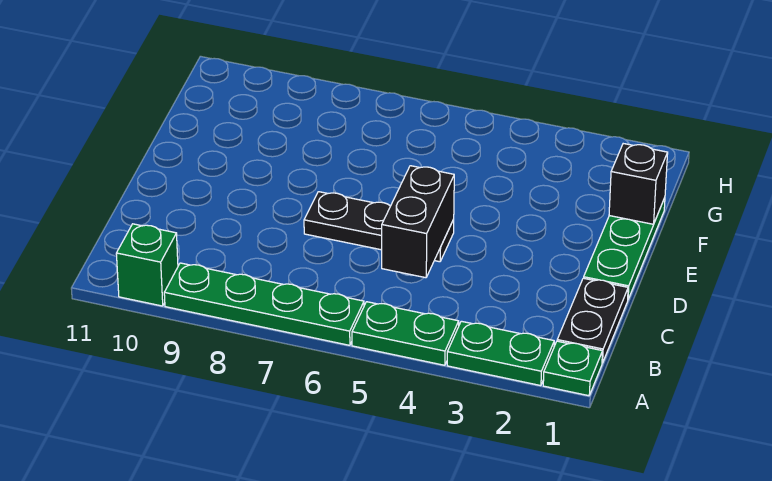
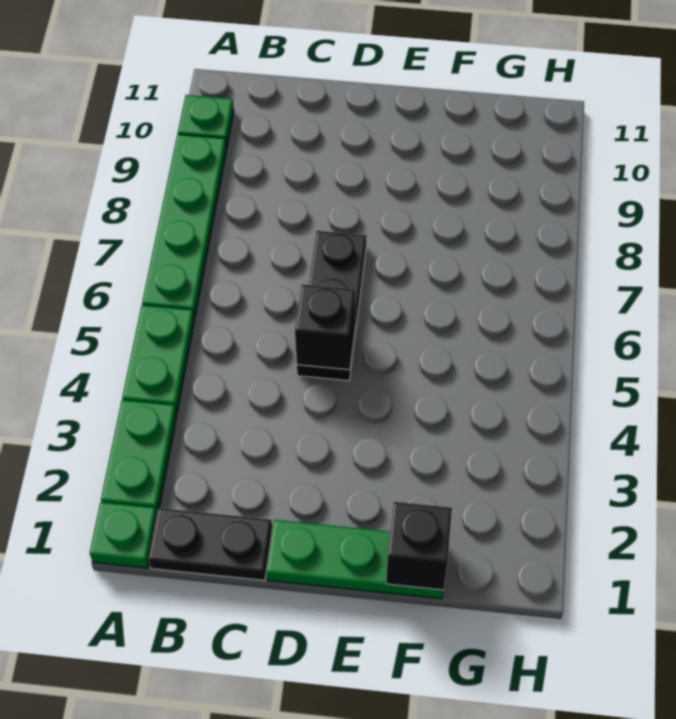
green brick A10 level 1 -> green plate A10 level 1
black brick C5:D5 level 2 -> black brick D5 level 2

